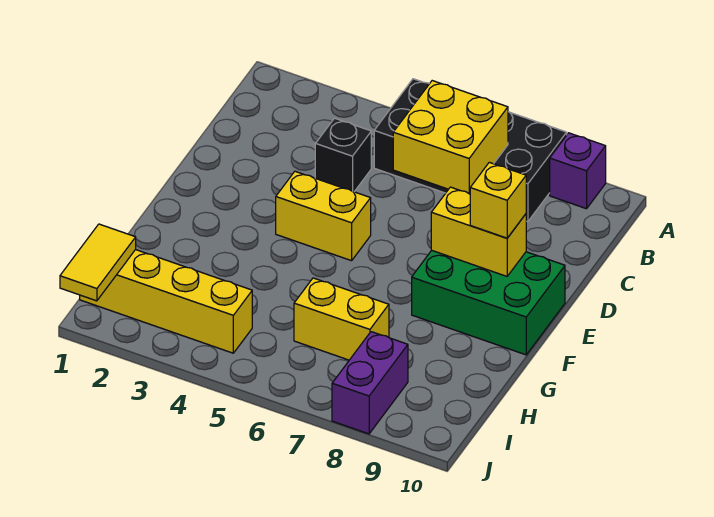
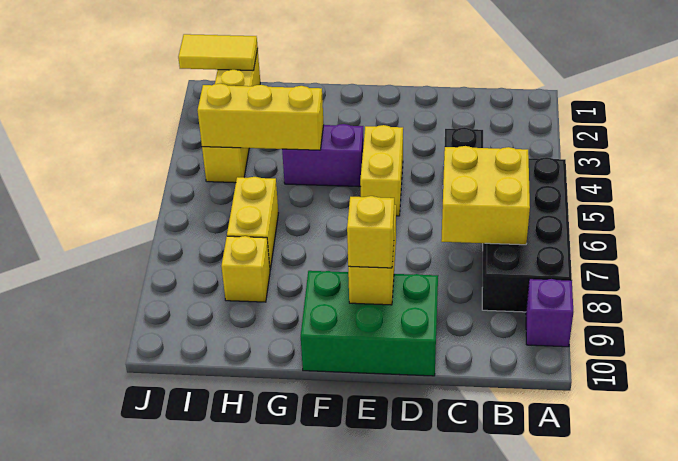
green brick E8:F10 level 1 -> green brick D9:F10 level 1
none -> yellow brick G4:I4 level 2
none -> yellow brick H8 level 1
purple brick I8:J8 level 1 -> purple brick F4:G4 level 1

